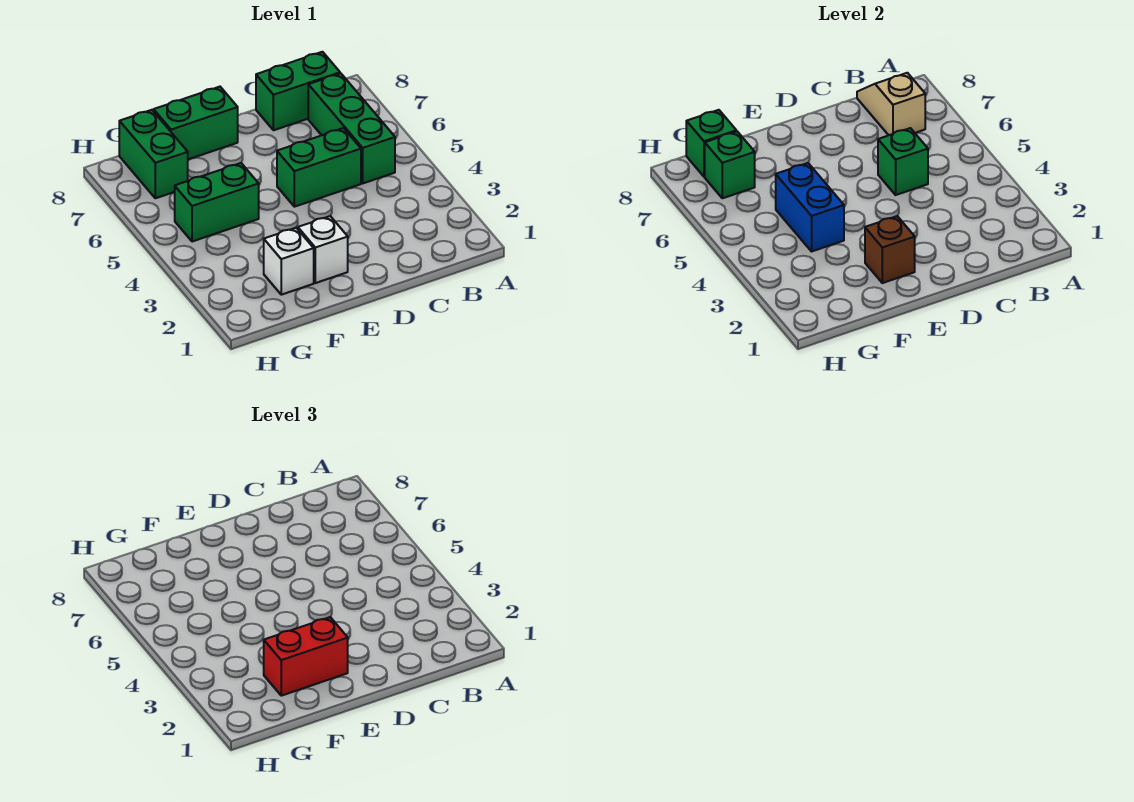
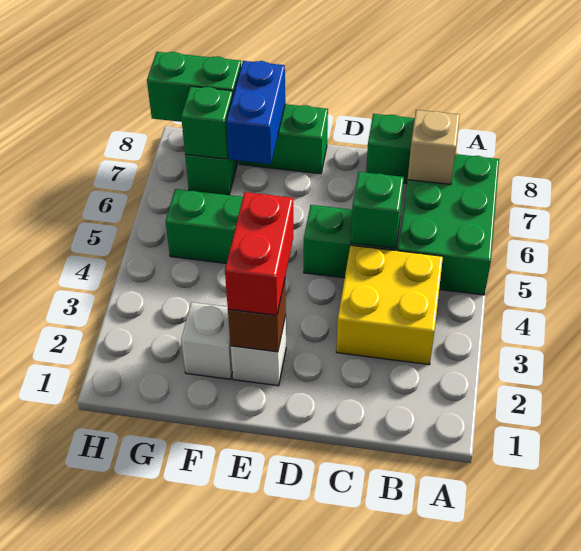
none -> yellow brick B3:C4 level 1
green brick B5:B7 level 1 -> green brick A5:B7 level 1
red brick E2:F2 level 3 -> red brick E2:E3 level 3
blue brick F4:F5 level 2 -> blue brick F7:F8 level 2
green brick G8 level 2 -> green brick G8:H8 level 2

